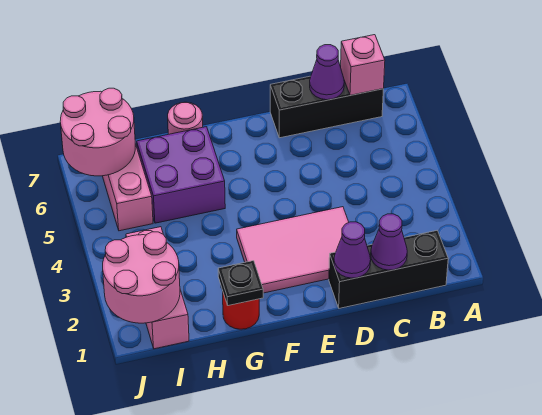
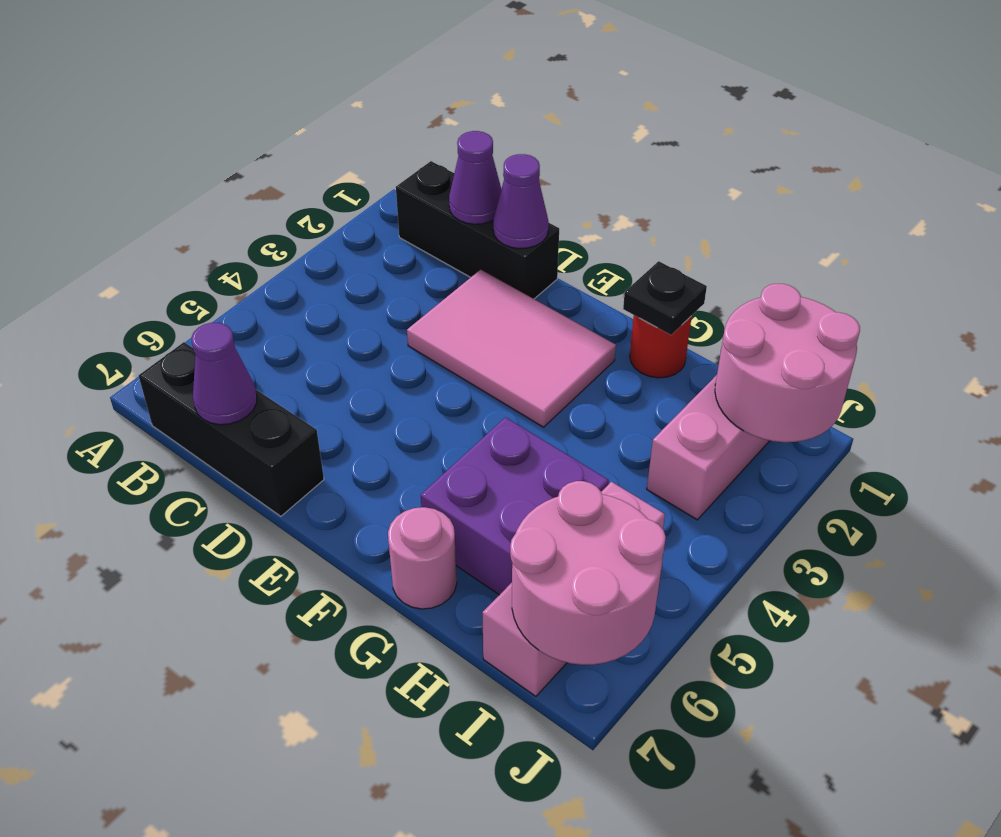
pink brick B7 level 2 -> none

